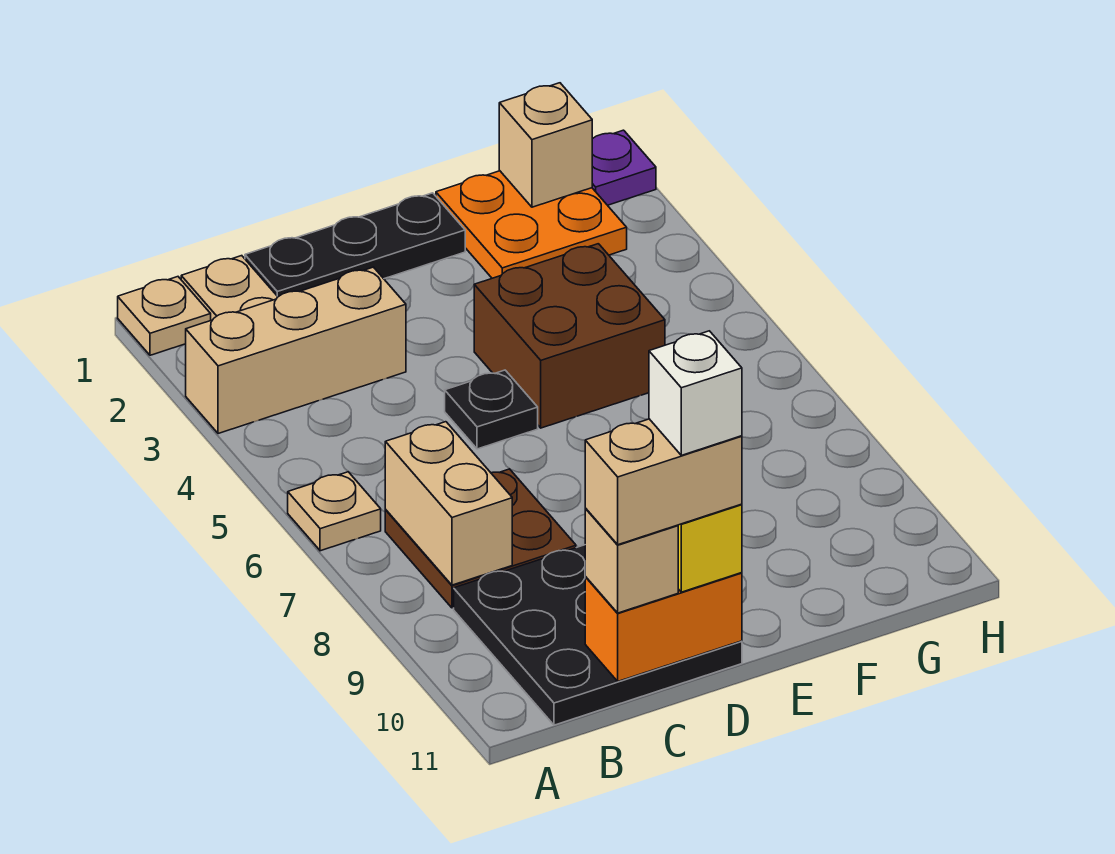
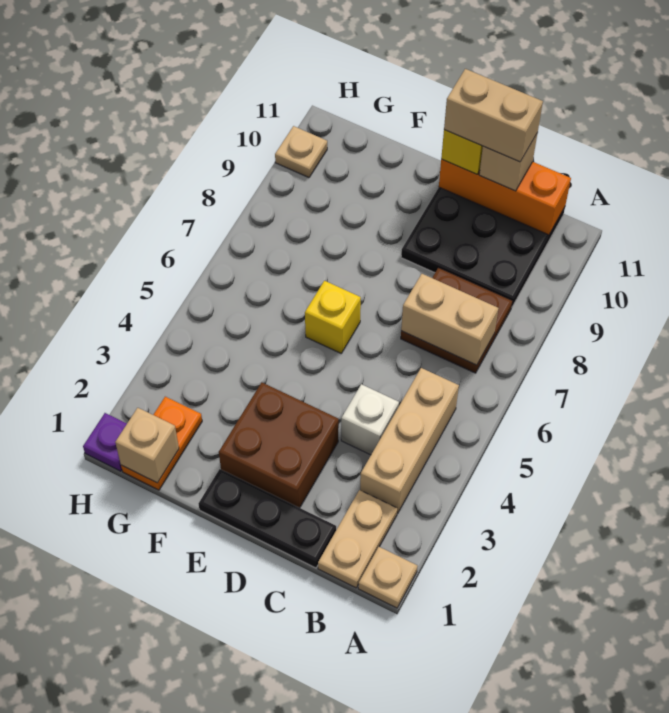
tan brick A3:C3 level 1 -> tan brick B3:B5 level 1
tan plate A6 level 1 -> tan plate H10 level 1
tan brick B7:B8 level 2 -> tan brick B7:C7 level 2
orange brick C11:D11 level 2 -> orange brick B11:D11 level 2
black plate D5 level 1 -> none
white brick D11 level 5 -> white brick C4 level 1
brown brick E4:F5 level 1 -> brown brick D2:E3 level 1
none -> yellow brick E6 level 1
orange plate F1:G2 level 1 -> orange plate G1:G2 level 1

